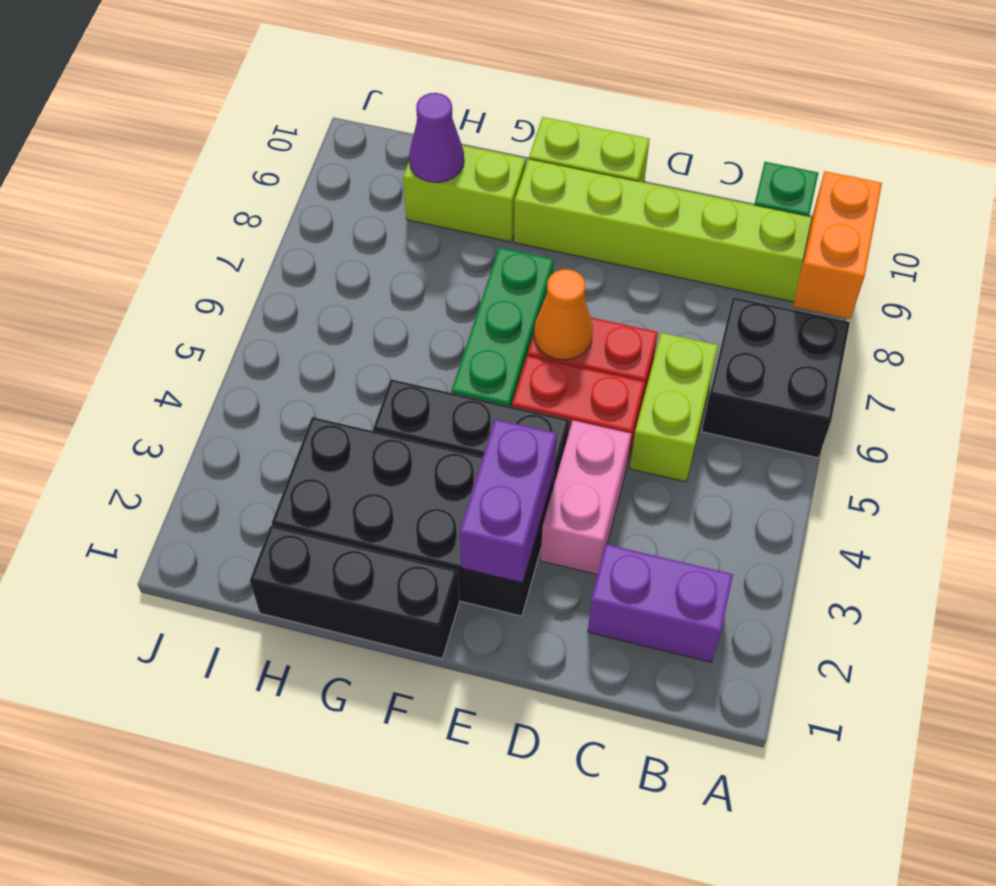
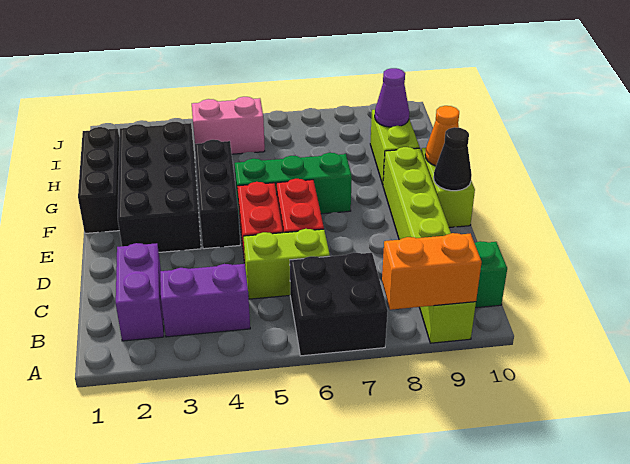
pink brick D3:D4 level 1 -> pink brick I4:I5 level 1
purple brick E2:E3 level 2 -> purple brick B3:B4 level 1
orange cone E6 level 2 -> orange cone F10 level 2
none -> black cone E10 level 2

